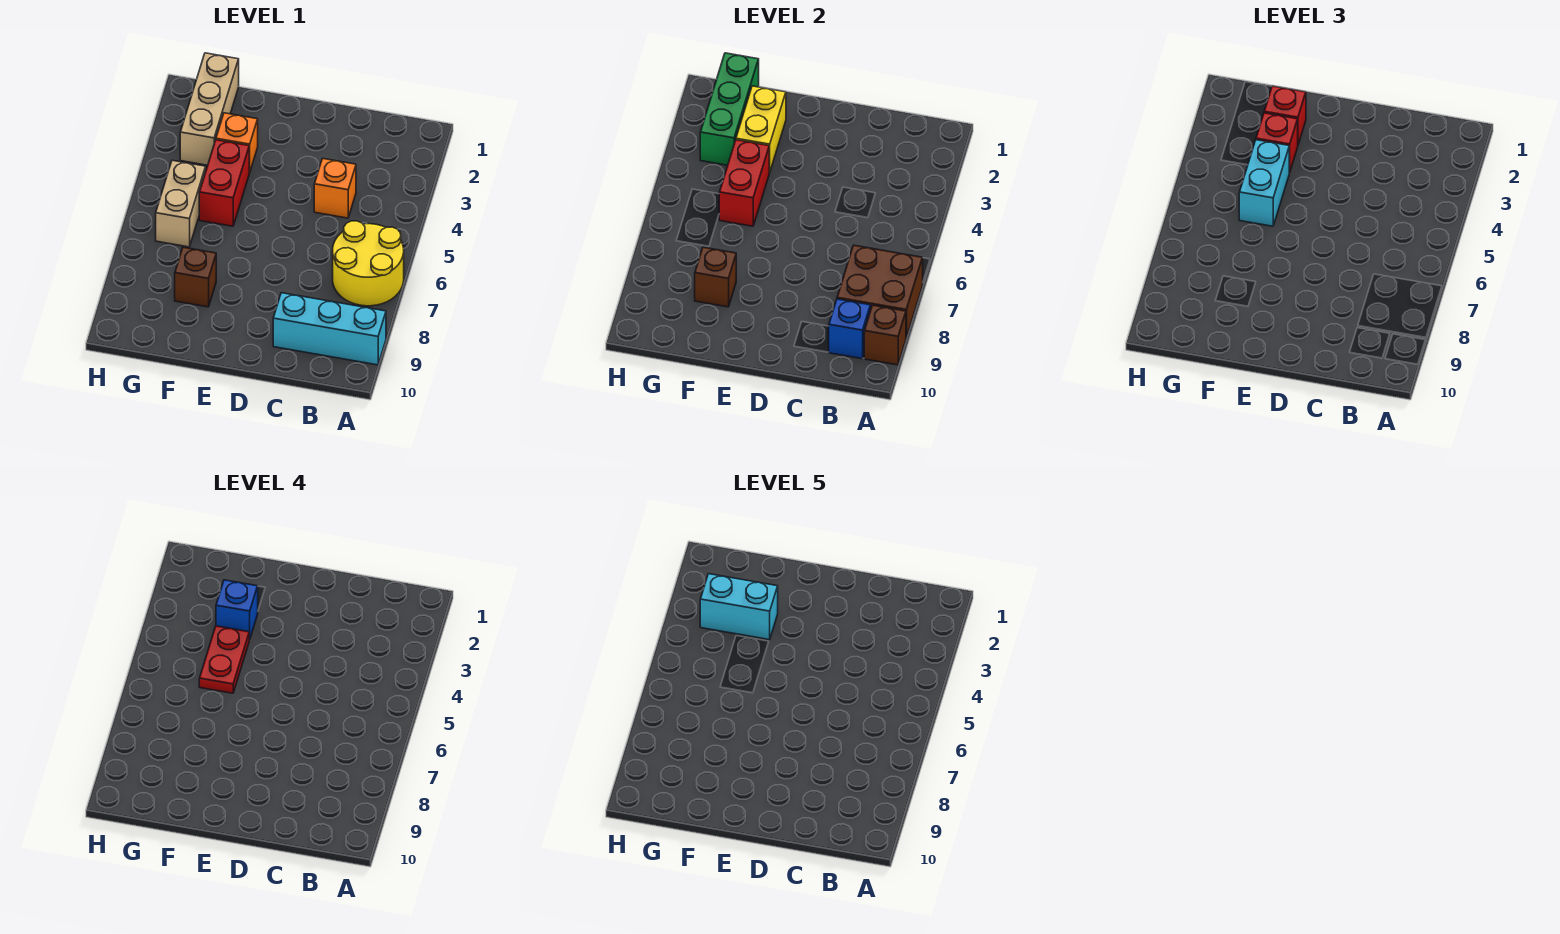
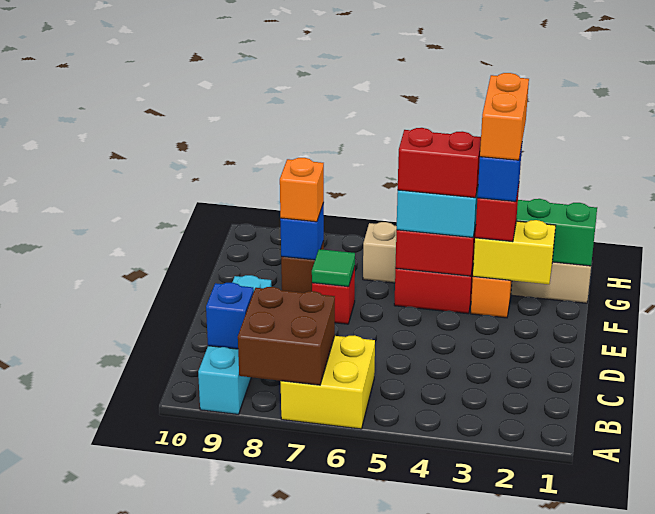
yellow round brick A6:B7 level 1 -> yellow brick A6:B7 level 1
cyan brick A9:C9 level 1 -> cyan brick A9:D9 level 1
brown brick A9 level 2 -> none
orange brick C4 level 1 -> orange brick F8 level 3
none -> green tile E7 level 2
red brick F2 level 3 -> red brick E7 level 1
cyan brick F3:G3 level 5 -> orange brick F3:G3 level 5
red plate F4:F5 level 4 -> red brick F4:F5 level 4
brown brick F8 level 2 -> blue brick F8 level 2

